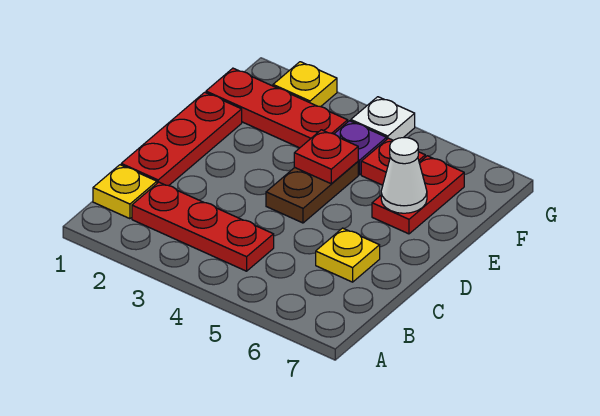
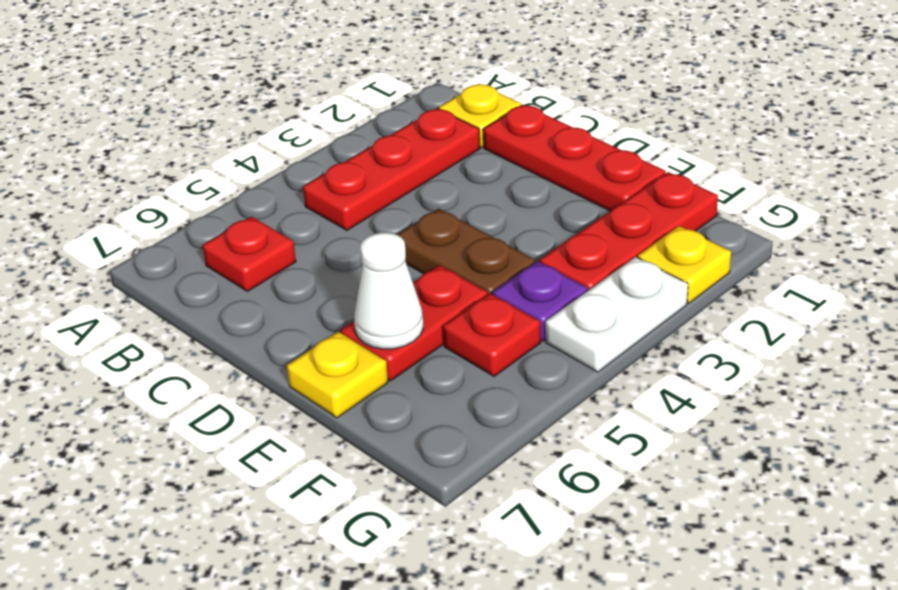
yellow plate C6 level 1 -> yellow plate E7 level 1
red plate E4 level 2 -> red plate B6 level 1
red plate E6:F6 level 1 -> red plate E5:E6 level 1
white plate G4 level 1 -> white plate G3:G4 level 1

